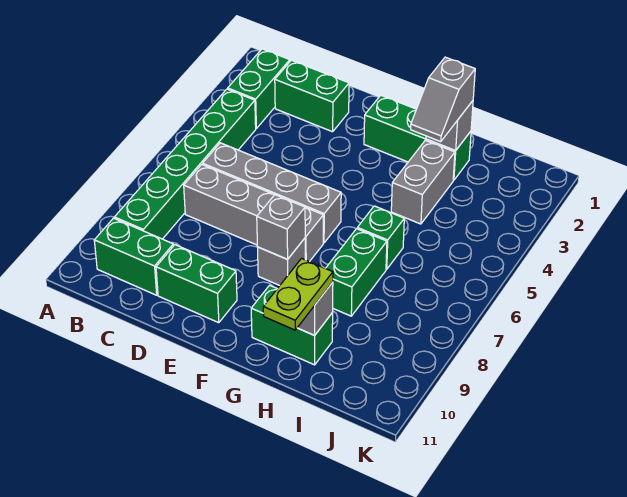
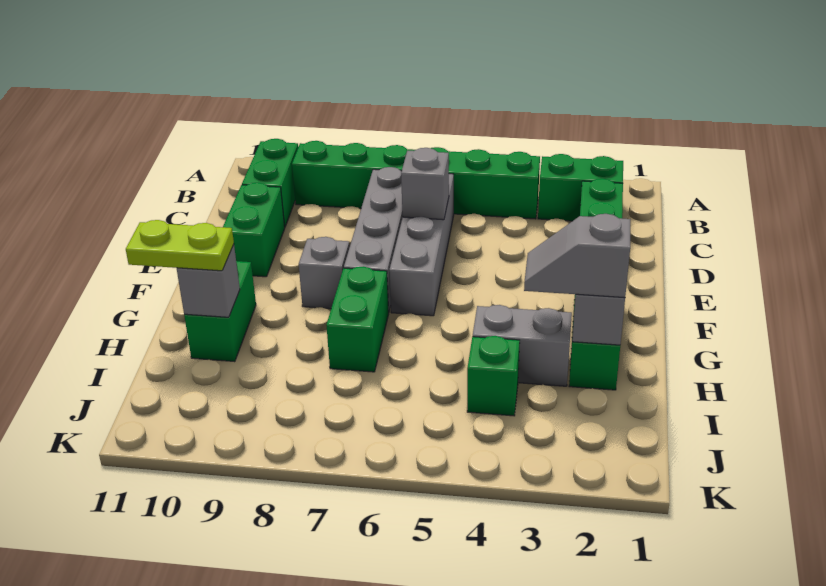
grey brick F8 level 2 -> grey brick D6 level 2
green brick H6 level 1 -> green brick I4 level 1
green brick H7:H8 level 1 -> green brick G7:H7 level 1

